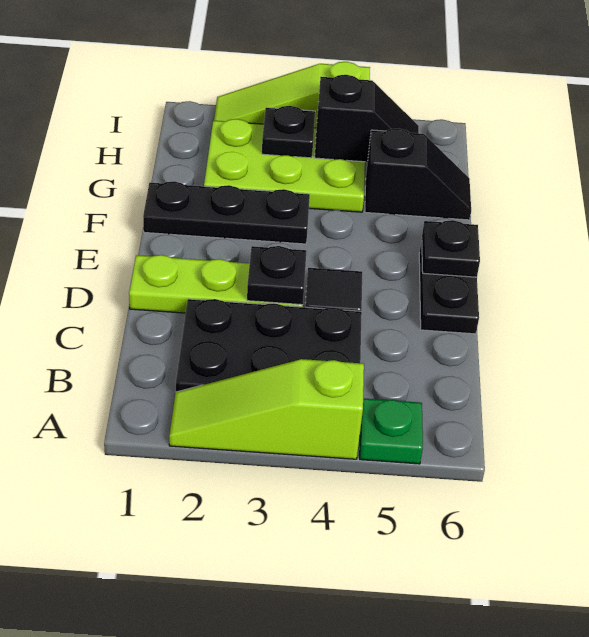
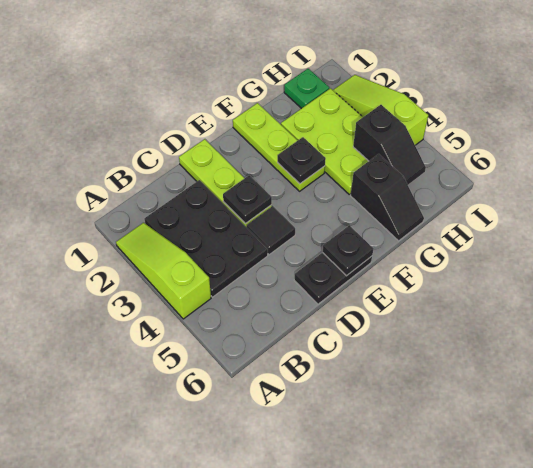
green plate A5 level 1 -> green plate H1 level 1
black plate F1:F3 level 1 -> lime plate F1:F3 level 1
black plate H3 level 2 -> black plate F3 level 2

